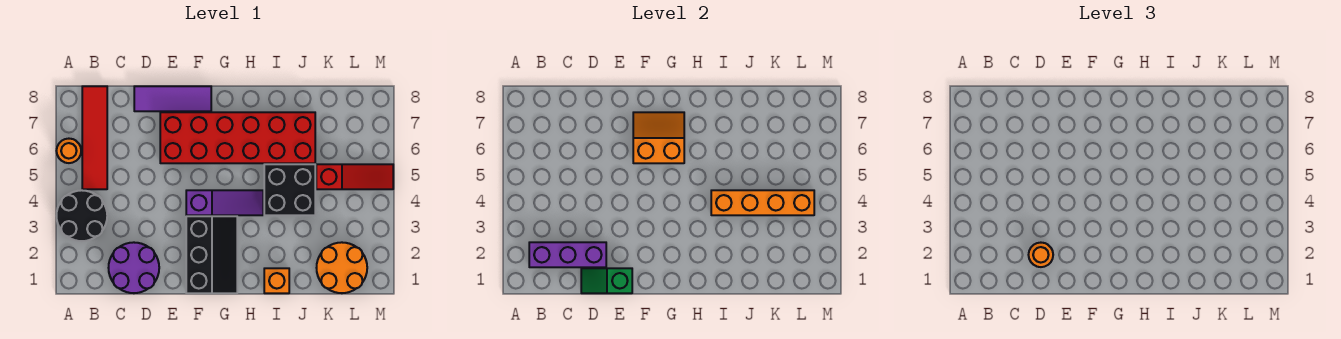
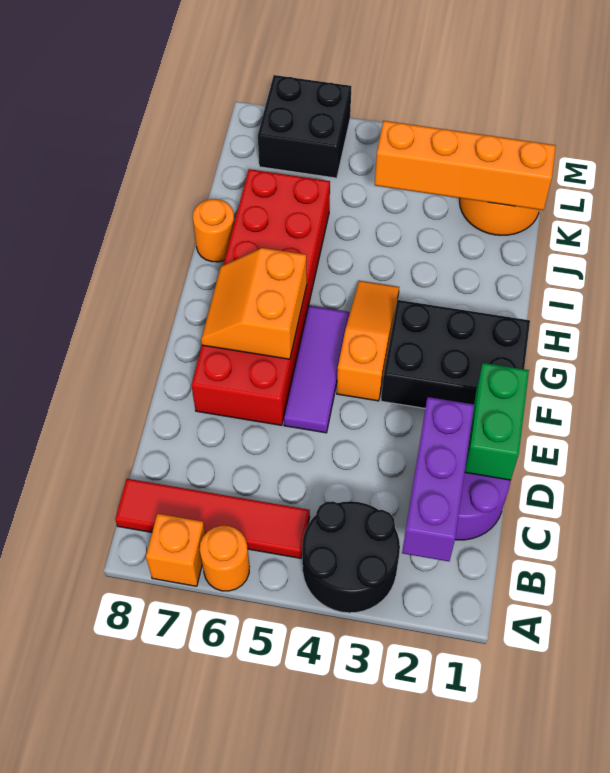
green slope D1:E1 level 2 top E -> green brick D1:E1 level 2
orange round brick D2 level 3 -> orange round brick I8 level 1
purple tile D8:F8 level 1 -> purple tile E5:G5 level 1
black slope F1:G3 level 1 top F -> black brick F1:G3 level 1
purple slope F4:H4 level 1 top F -> orange slope F4:H4 level 1 top F
orange brick I1 level 1 -> orange brick A7 level 1
black brick I4:J5 level 1 -> black brick L6:M7 level 1
orange brick I4:L4 level 2 -> orange brick K1:K4 level 2
red slope K5:M5 level 1 top K -> none

